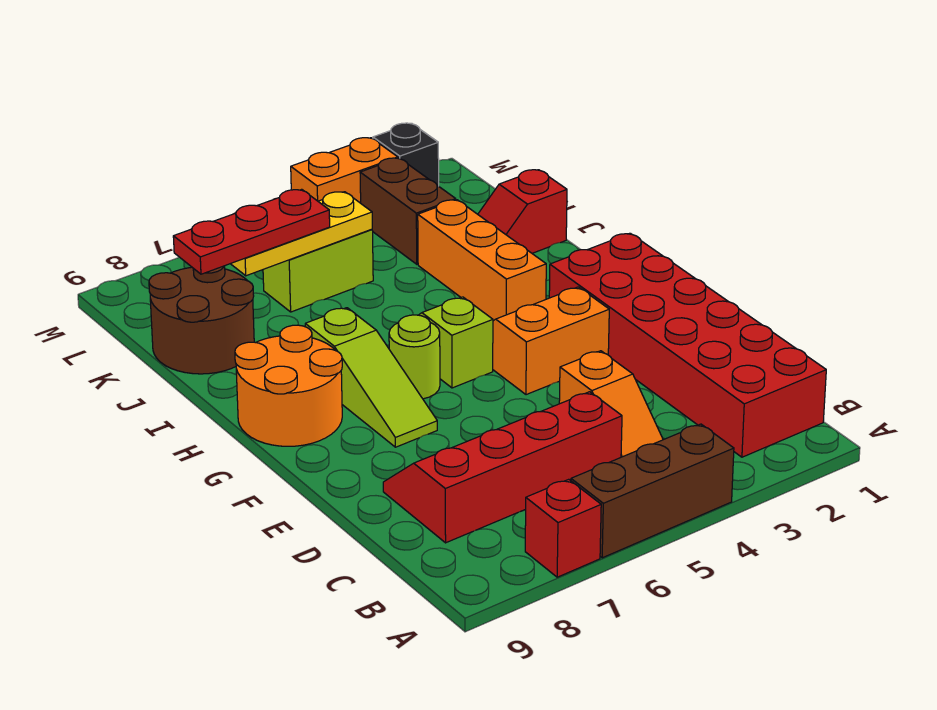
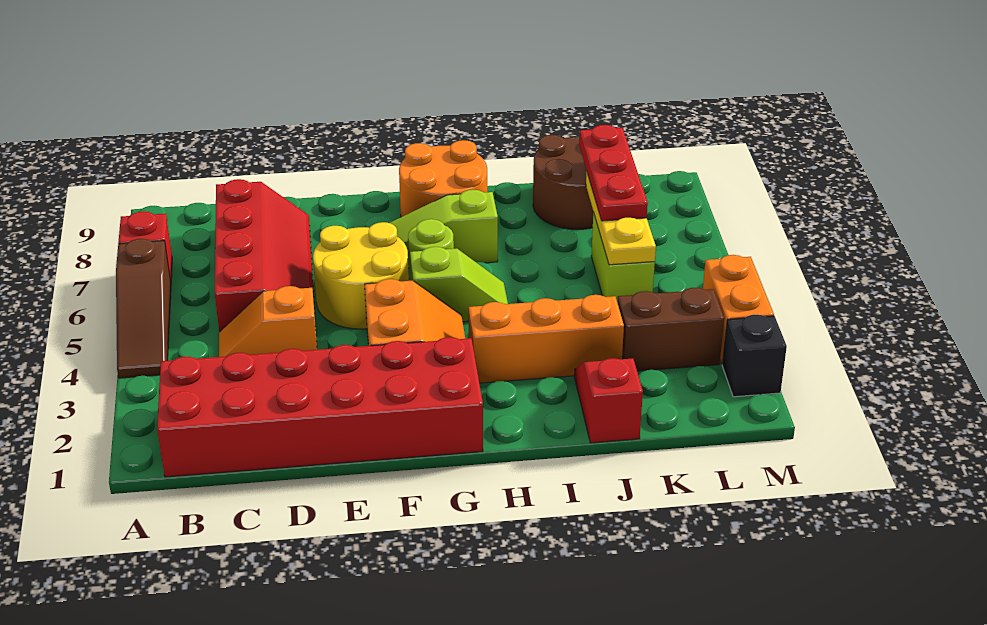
brown brick A4:A6 level 1 -> brown slope A4:A6 level 1 top 6
none -> yellow round brick E5:F6 level 1

